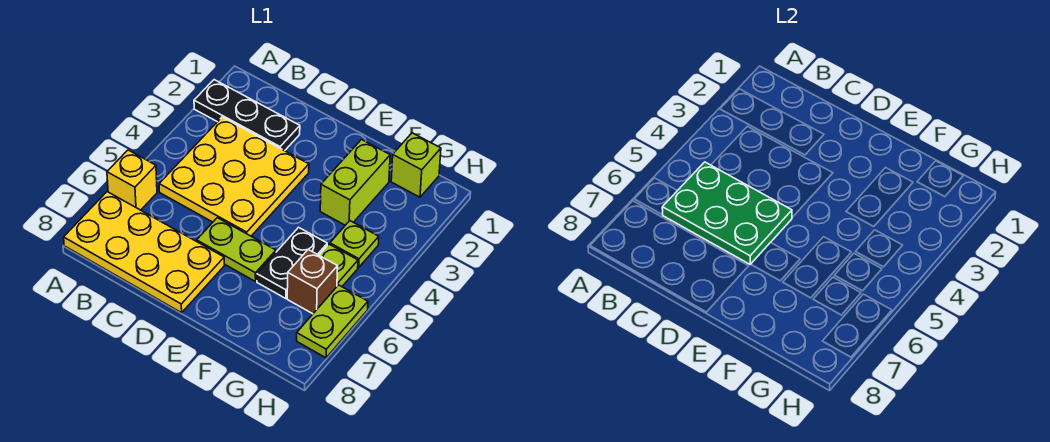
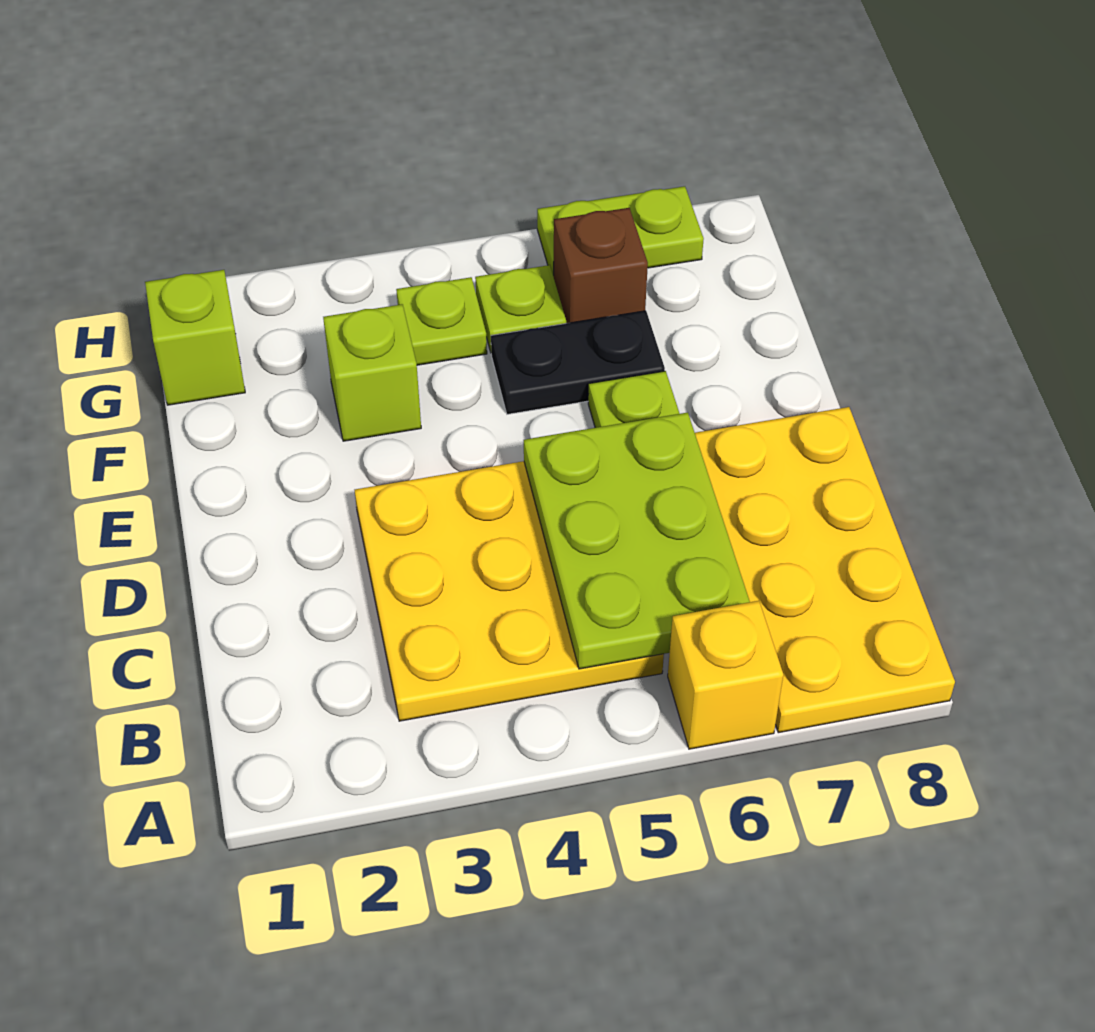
black plate A2:C2 level 1 -> none
green plate B5:D6 level 2 -> lime plate B5:D6 level 2
lime brick F2:F3 level 1 -> lime brick F3 level 1

